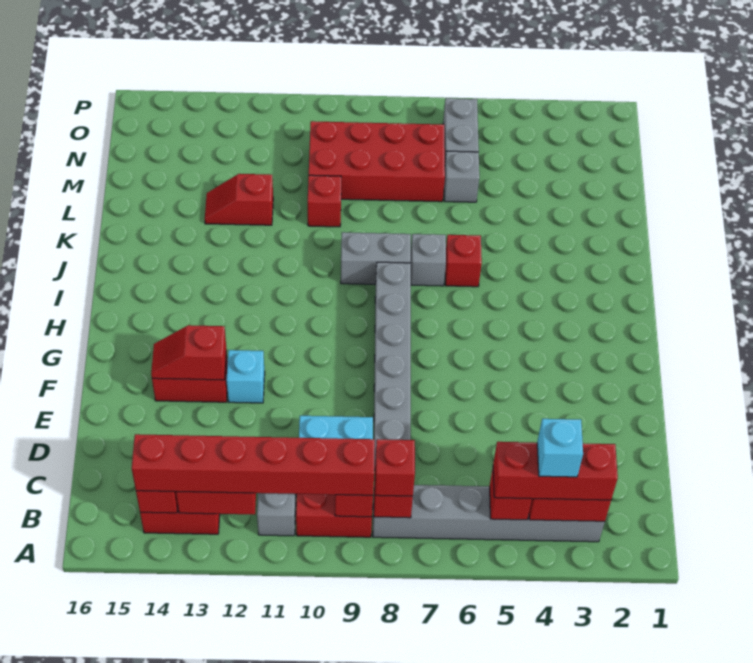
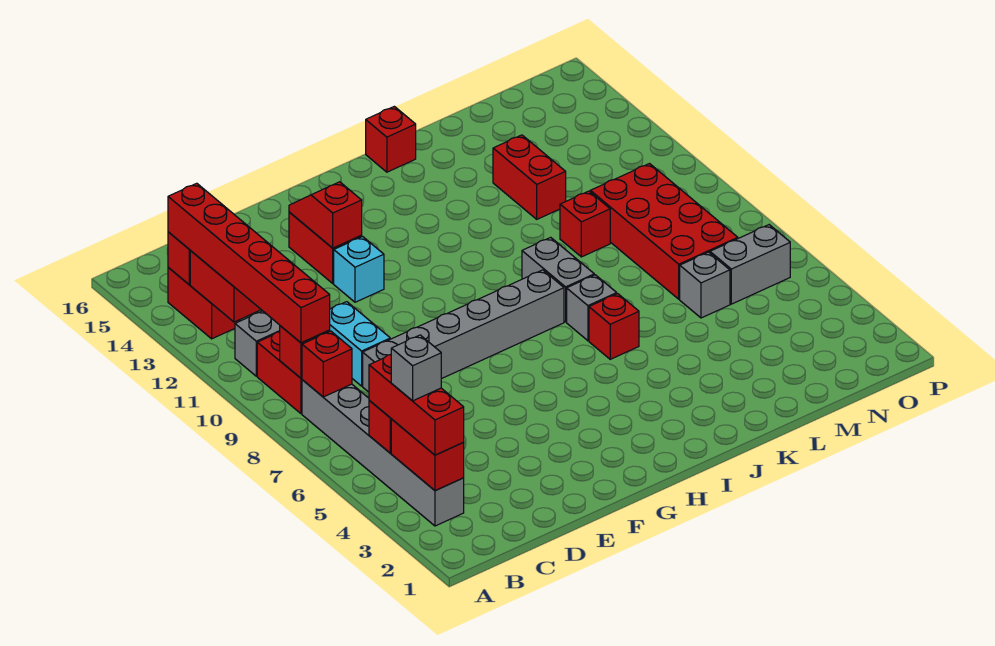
cyan brick B4 level 4 -> grey brick B4 level 4
red brick B8 level 3 -> red brick J16 level 1
red slope L12:L13 level 1 top 12 -> red brick L12:L13 level 1

